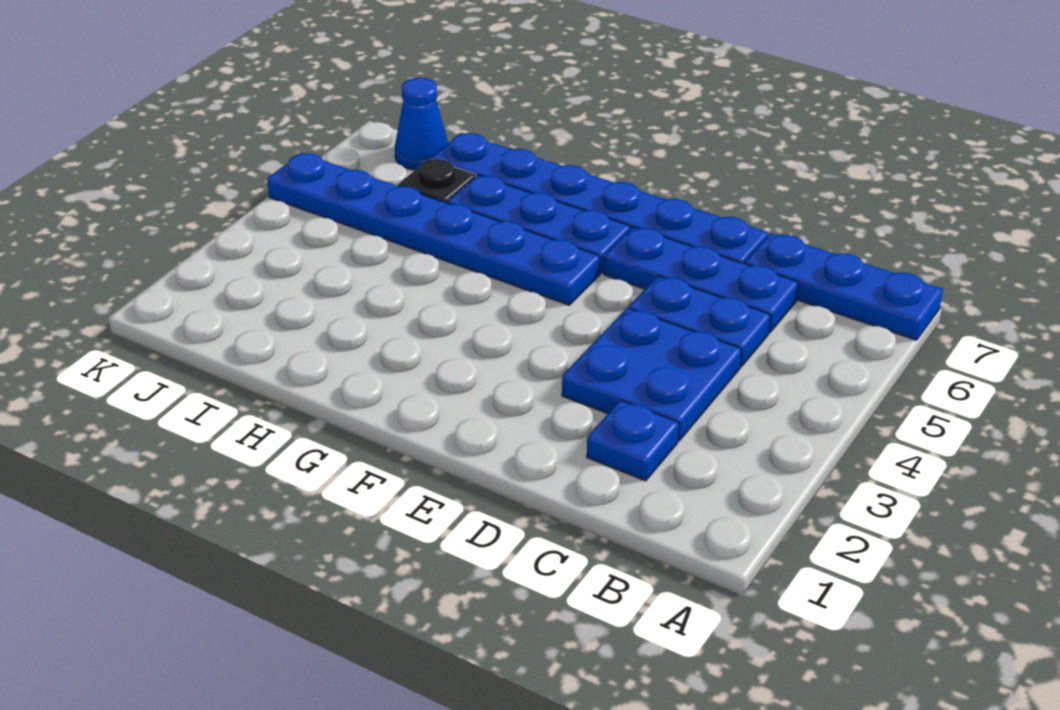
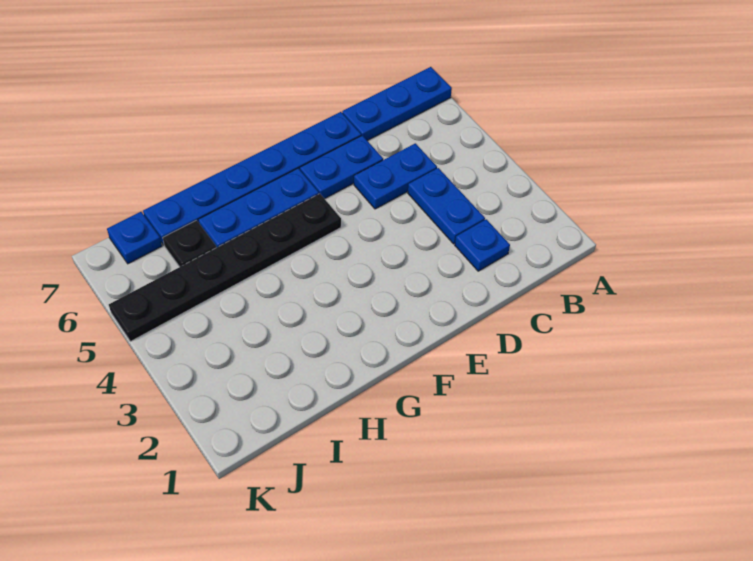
blue plate C3:D4 level 1 -> blue plate C3:C4 level 1
blue plate C6:E6 level 1 -> blue plate D6:E6 level 1
blue plate F5:K5 level 1 -> black plate F5:K5 level 1
blue cone J7 level 1 -> blue plate J7 level 1

